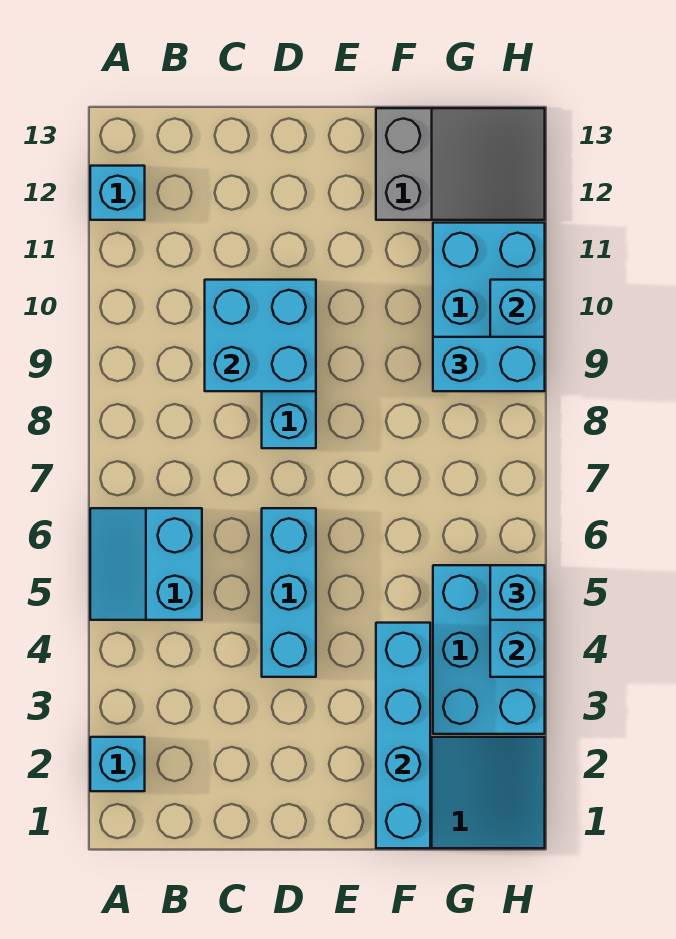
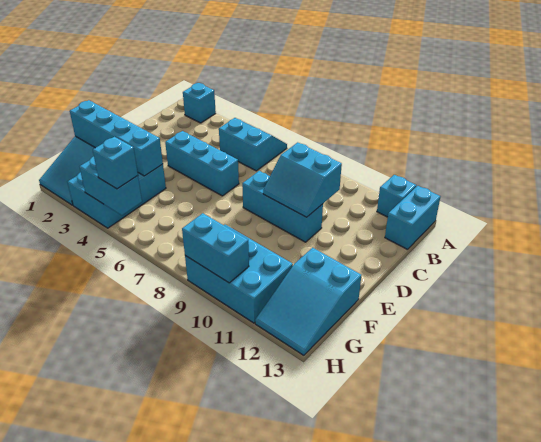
cyan brick C9:D10 level 2 -> cyan slope C9:D10 level 2 top C
grey slope F12:H13 level 1 top F -> cyan slope F12:H13 level 1 top F
cyan brick G3:H5 level 1 -> cyan brick F3:H4 level 1
cyan brick G9:H9 level 3 -> cyan brick A13:B13 level 1

